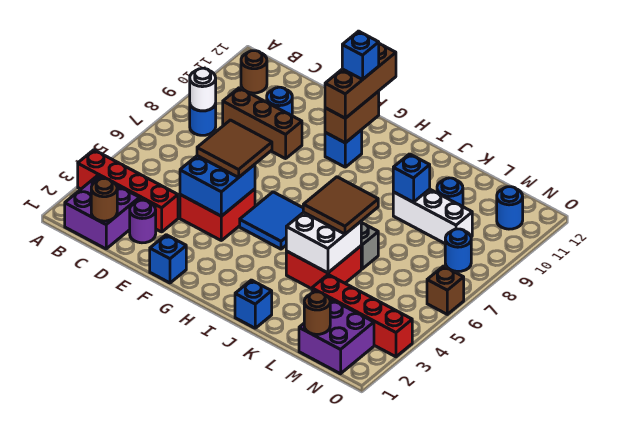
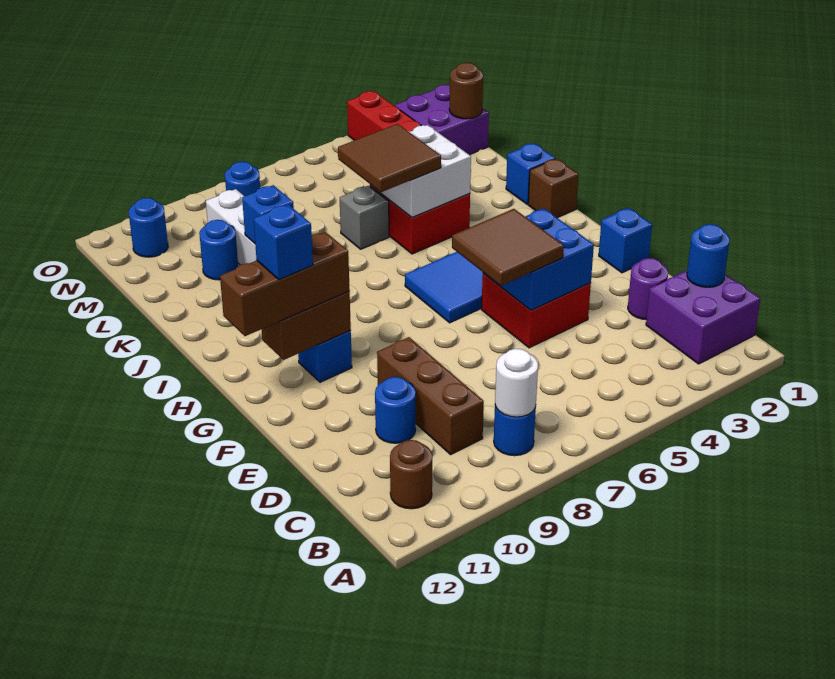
red brick A3:D3 level 1 -> none
brown round brick C1 level 2 -> blue round brick C1 level 2
brown brick O6 level 1 -> brown brick I1 level 1

